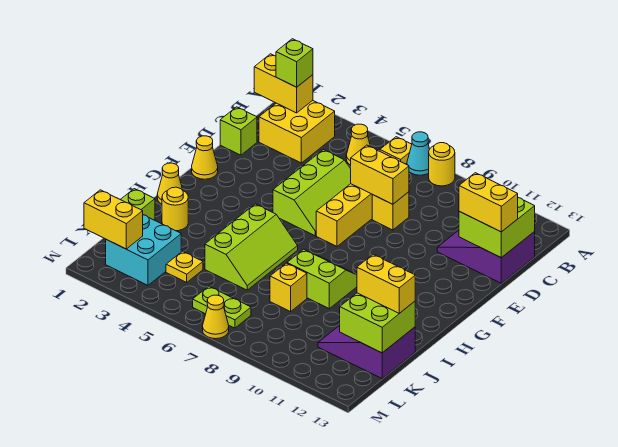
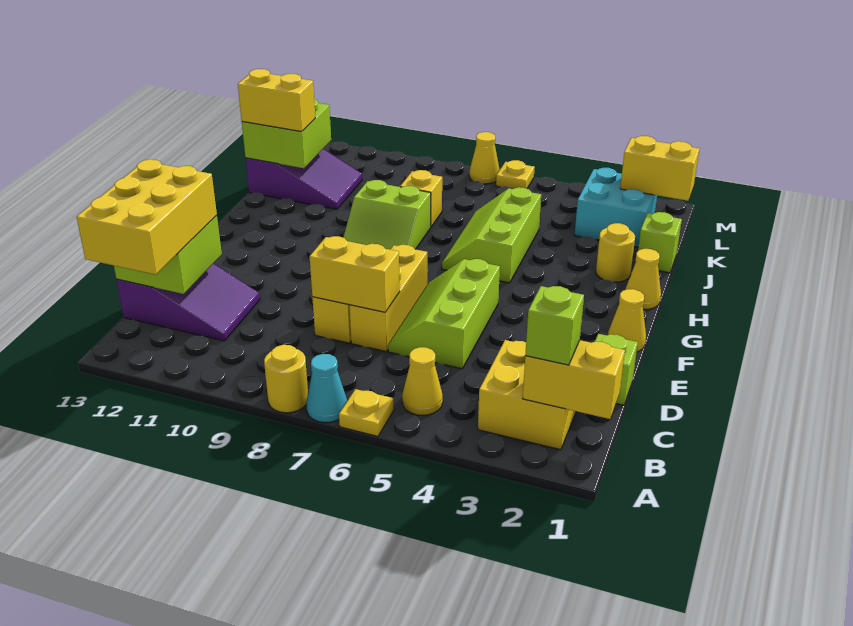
yellow brick D12:D13 level 3 -> yellow brick B12:D13 level 3
yellow plate K4 level 1 -> yellow plate M6 level 1
lime plate L6:L7 level 1 -> none

